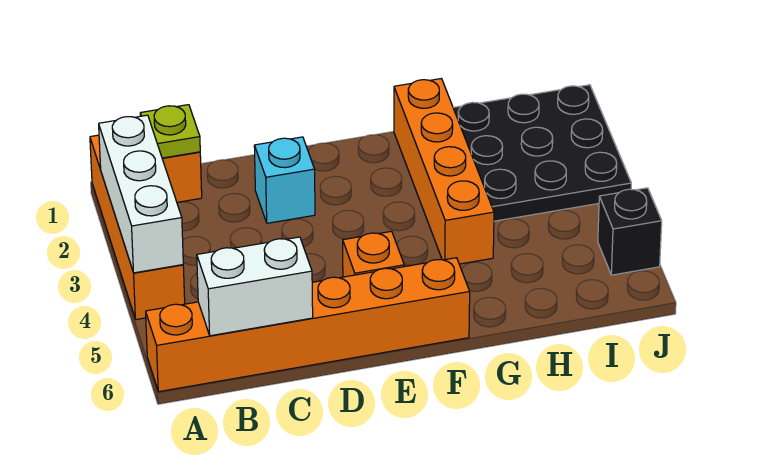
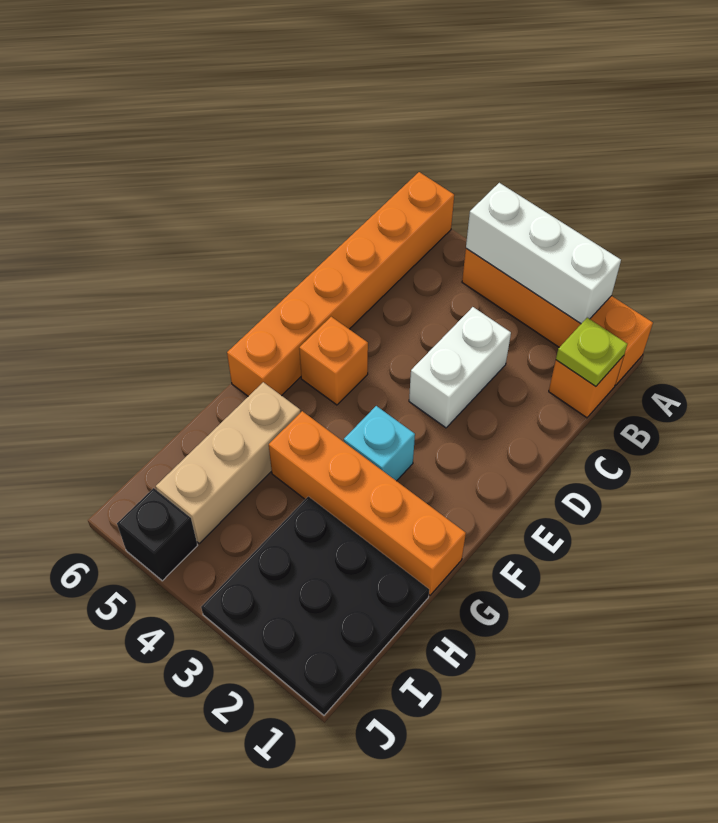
white brick B6:C6 level 2 -> white brick C3:D3 level 1
cyan brick D2 level 1 -> cyan brick F3 level 1
none -> tan brick G5:I5 level 1

